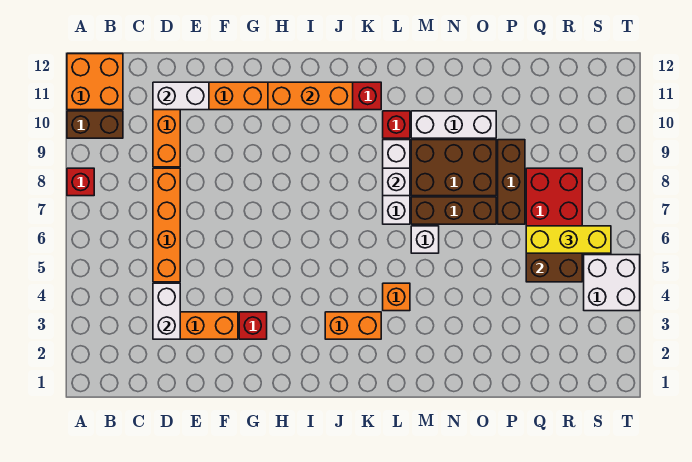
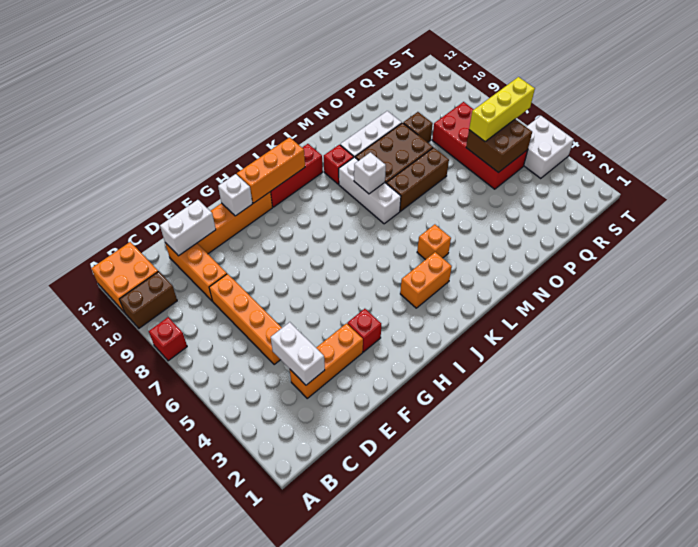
white brick M6 level 1 -> white brick G11 level 2
brown brick P7:P9 level 1 -> brown brick P9 level 1

